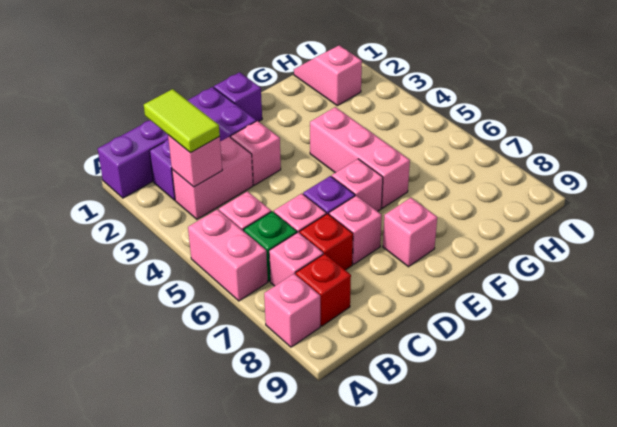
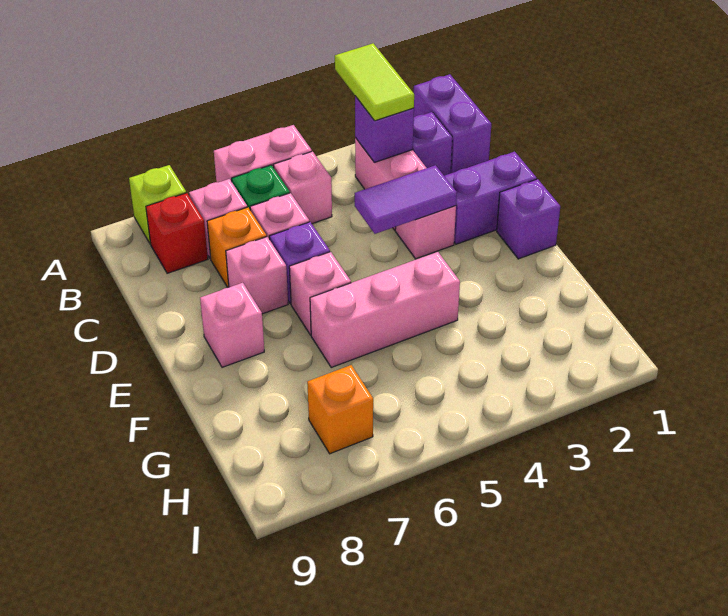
pink brick A8 level 1 -> lime brick A8 level 1
lime tile B2:B3 level 3 -> lime tile A3:B3 level 3
pink brick B3 level 2 -> purple brick B3 level 2
red brick C7 level 1 -> orange brick C7 level 1
none -> purple tile D3:D4 level 2
pink slope H1:H2 level 1 top 2 -> none
none -> orange brick H7 level 1

